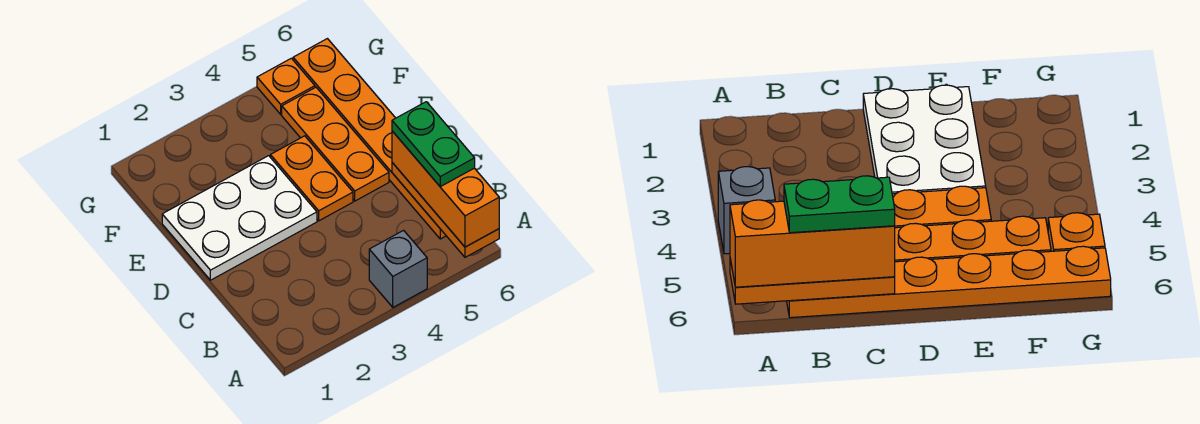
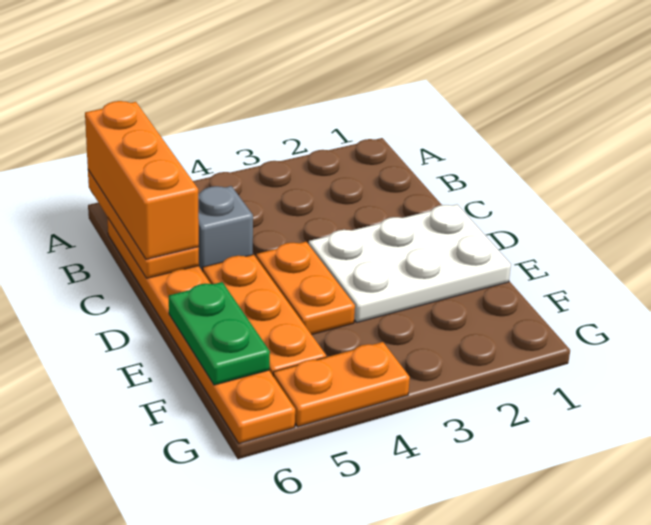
grey brick A4 level 1 -> grey brick C5 level 1
green plate B6:C6 level 4 -> green plate E6:F6 level 2
orange plate G5 level 1 -> orange plate G4:G5 level 1

